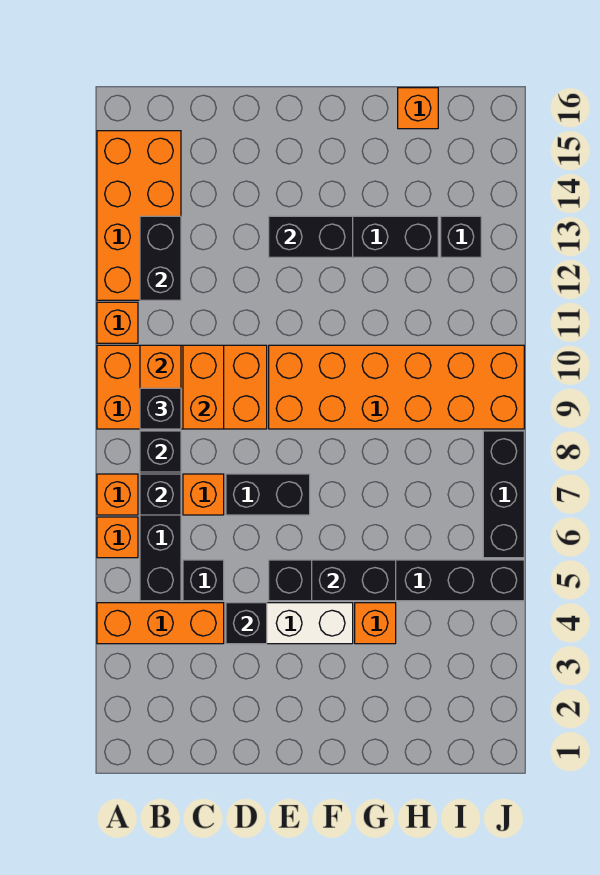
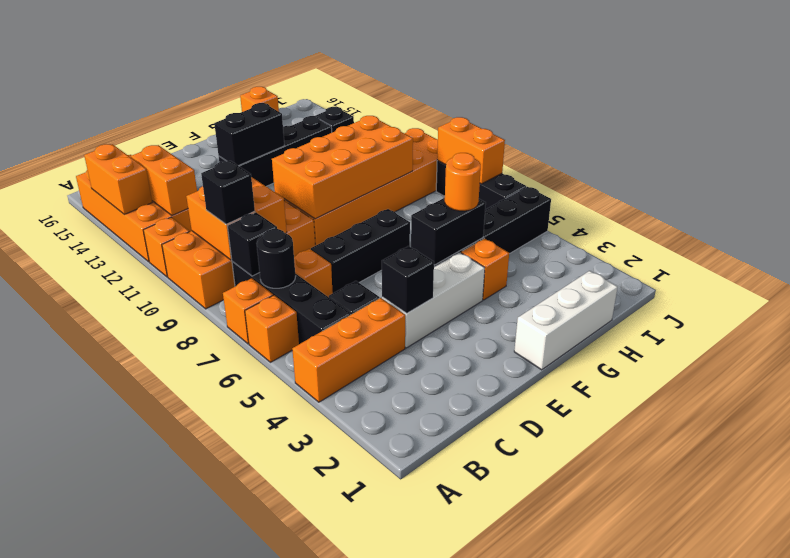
none -> orange brick A13:A14 level 2
black brick B7 level 2 -> black round brick B7 level 2
black brick B12:B13 level 2 -> orange brick B12:B13 level 2
black brick D7:E7 level 1 -> black brick D7:F7 level 1
none -> orange brick E9:H10 level 2
none -> white brick F1:H1 level 1
none -> orange round brick G5 level 3
none -> orange brick J7:J8 level 2

